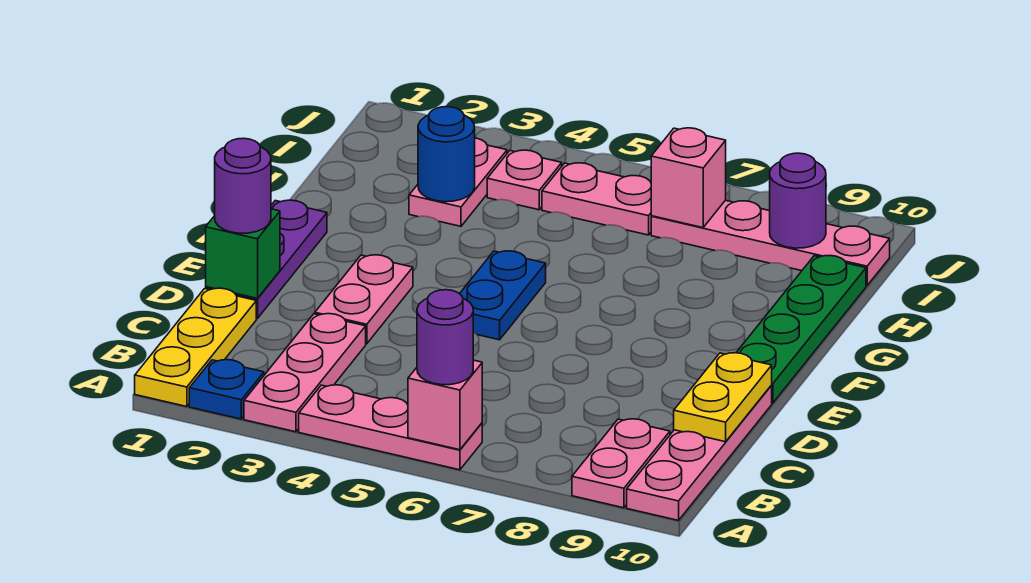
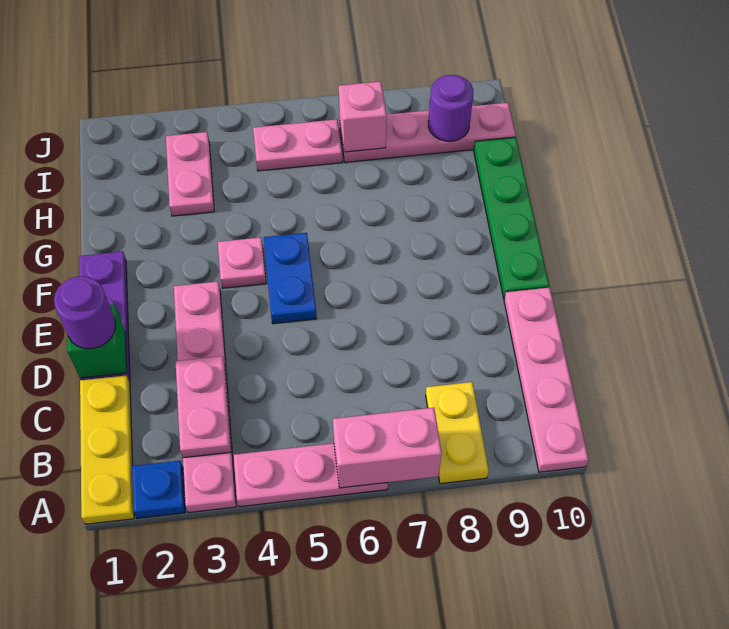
pink brick A6 level 2 -> pink brick A6:A7 level 2
purple round brick A6 level 3 -> none
pink plate A9:B9 level 1 -> pink plate B3:C3 level 2
yellow plate C10:D10 level 2 -> yellow plate A8:B8 level 1
blue round brick H3 level 2 -> none
pink plate I4 level 1 -> pink plate F4 level 1

